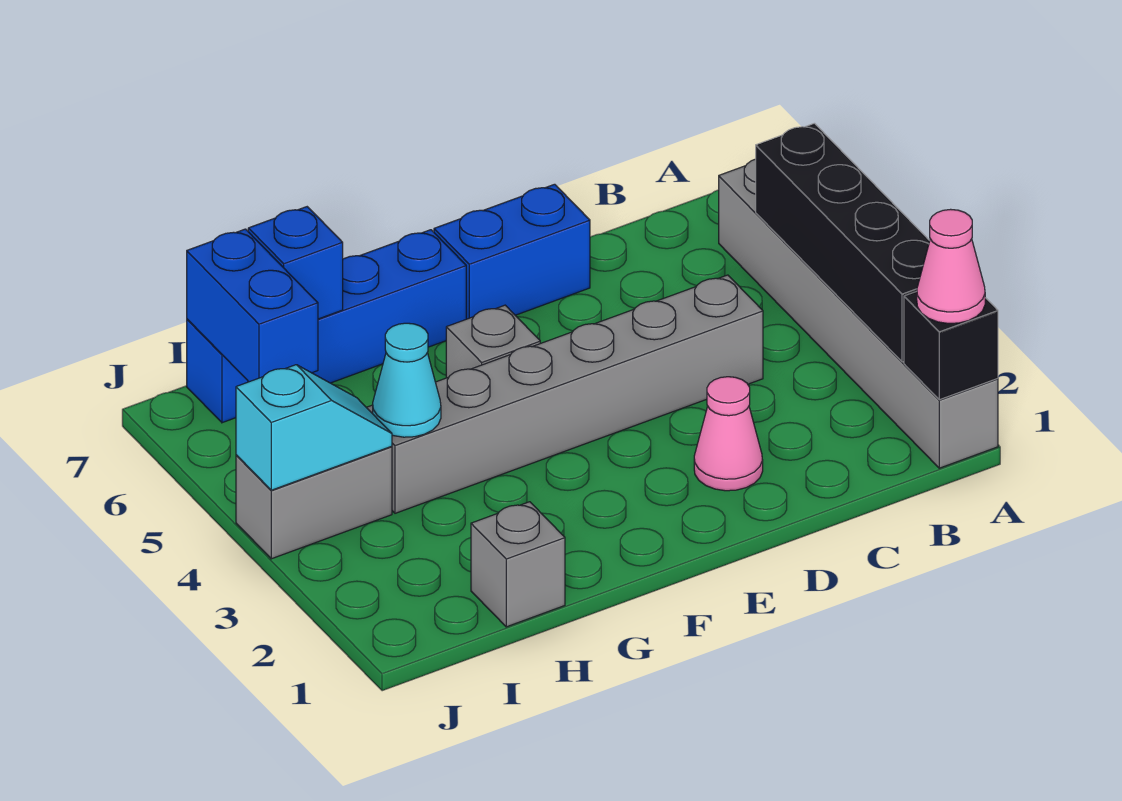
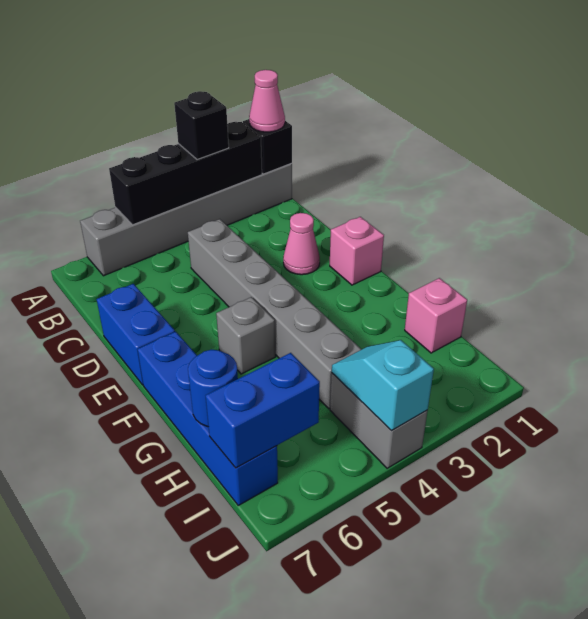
none -> black brick A3 level 3
none -> pink brick E1 level 1
grey brick H1 level 1 -> pink brick H1 level 1
cyan cone H4 level 2 -> none
blue brick H7 level 2 -> blue round brick H7 level 2

